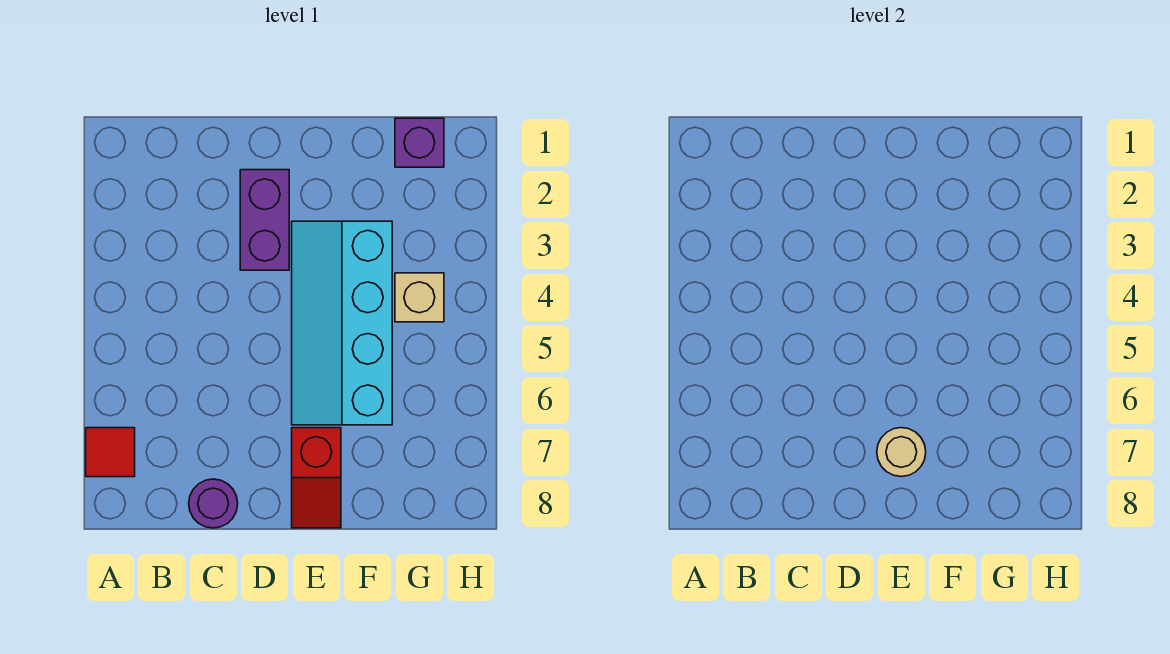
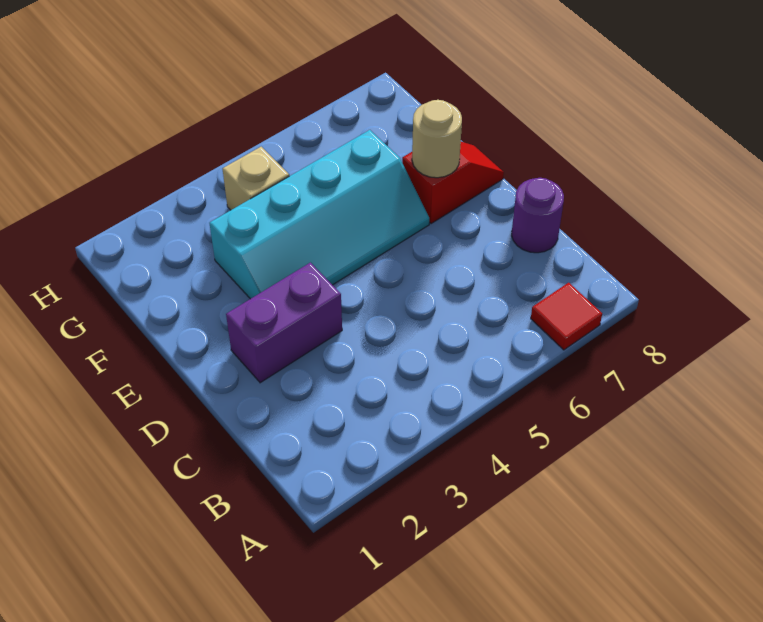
purple brick G1 level 1 -> none

